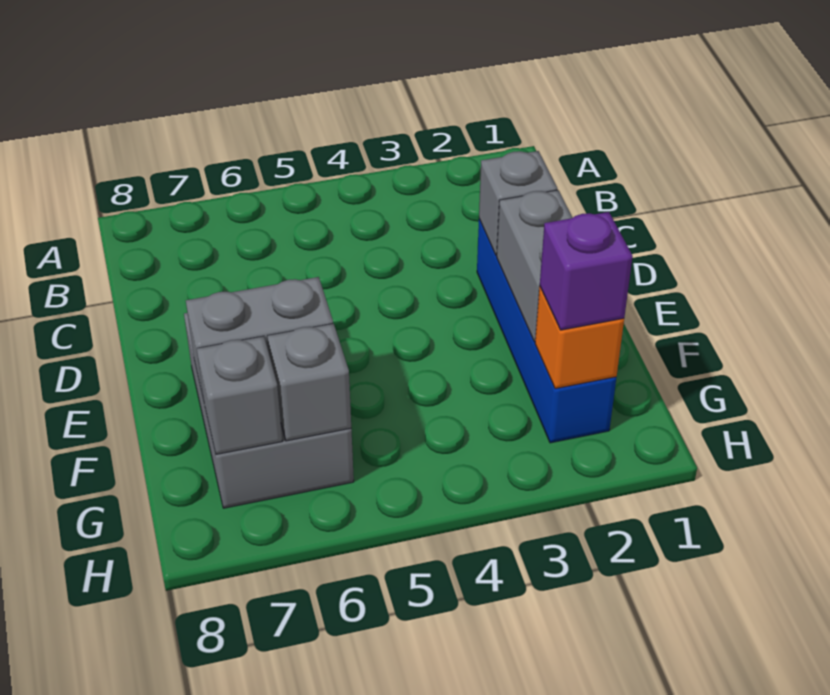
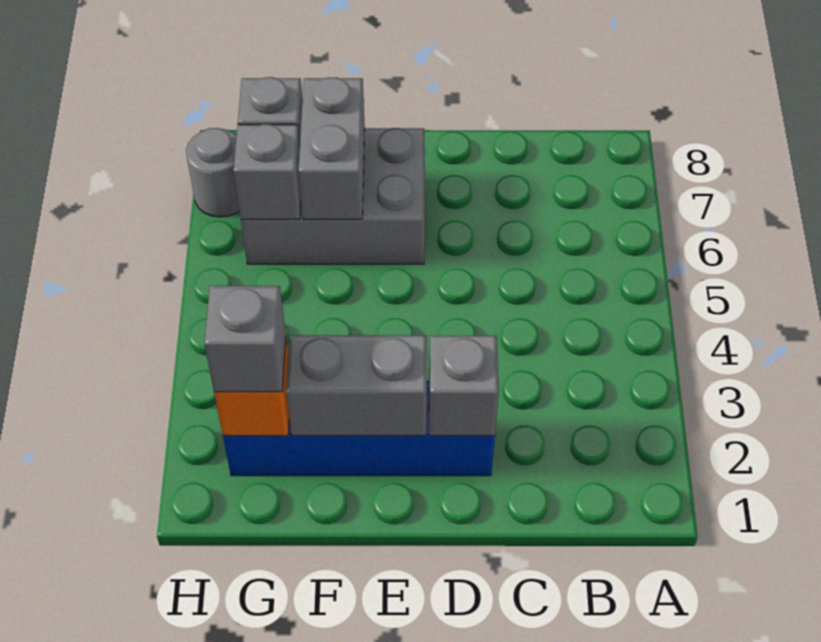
purple brick G2 level 3 -> grey brick G2 level 3
none -> grey round brick H7 level 1

